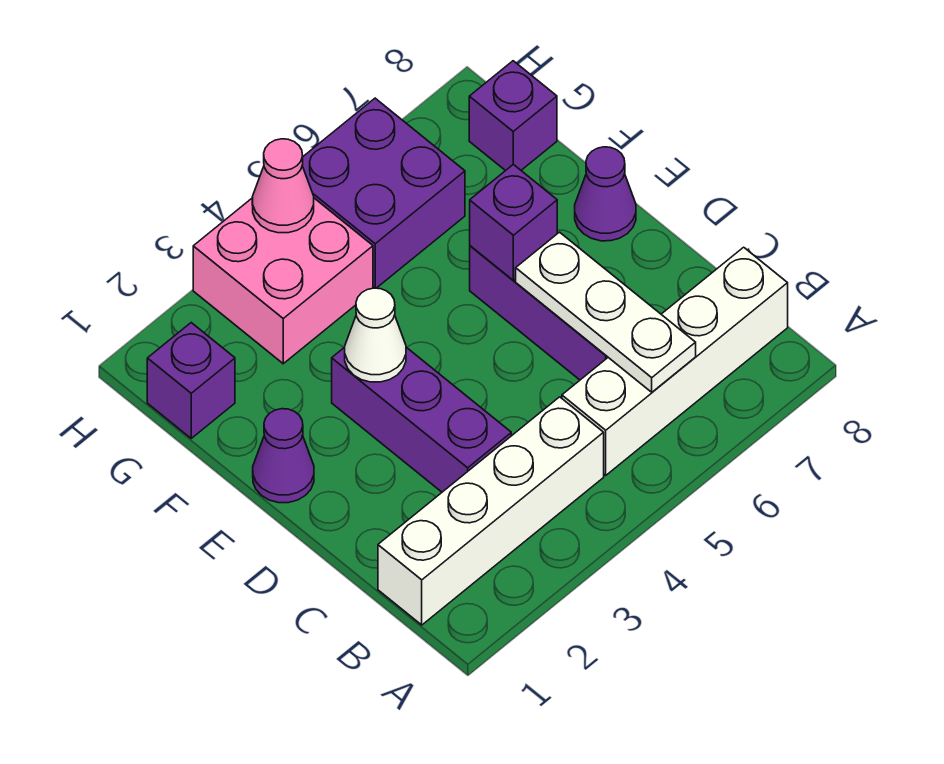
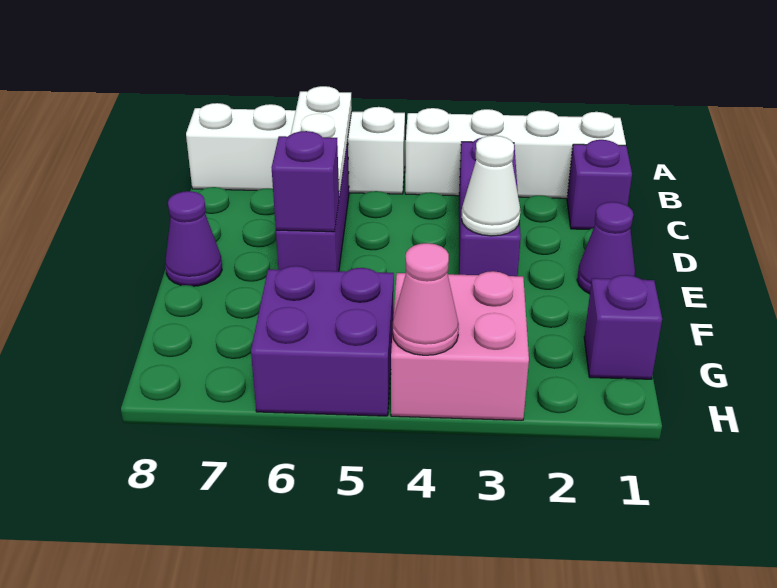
purple brick G8 level 1 -> purple brick C1 level 1

